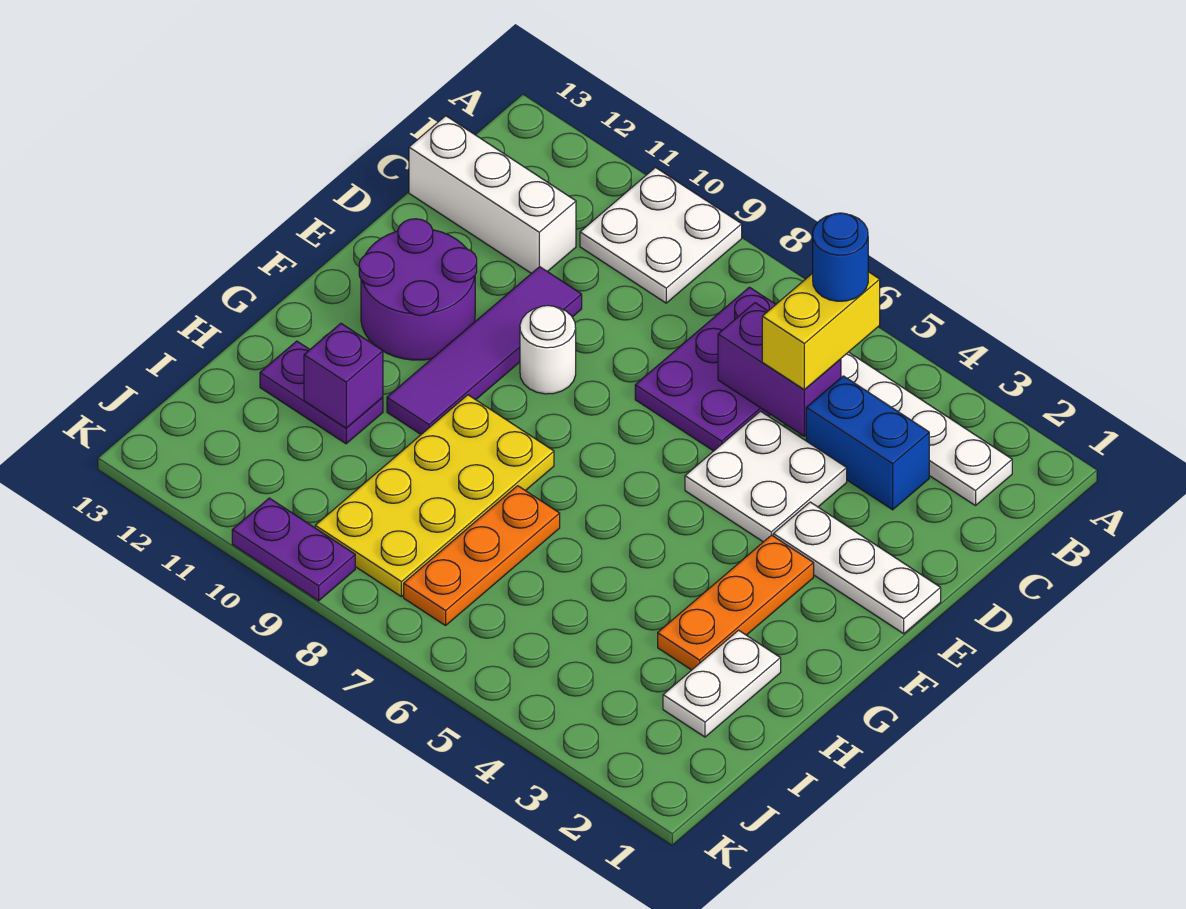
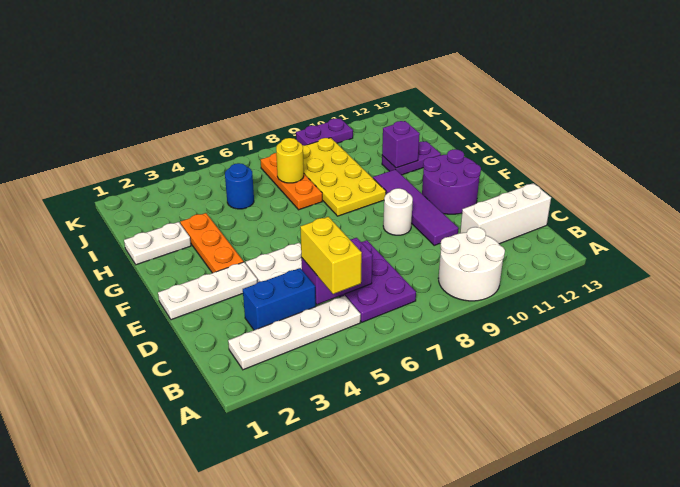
white plate A9:B10 level 1 -> white round brick A9:B10 level 1
blue round brick B5 level 4 -> blue round brick I5 level 1
white plate H2:I2 level 1 -> white plate H1:H2 level 1
none -> yellow round brick I7 level 2

